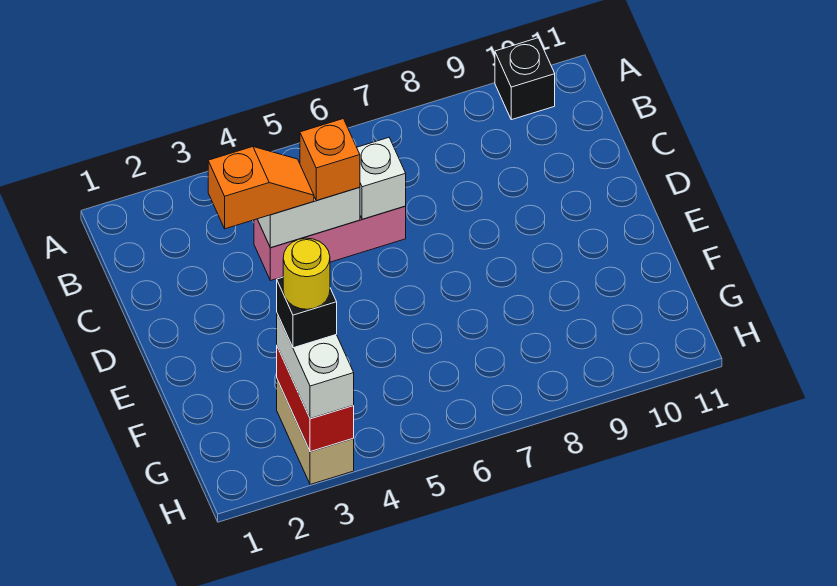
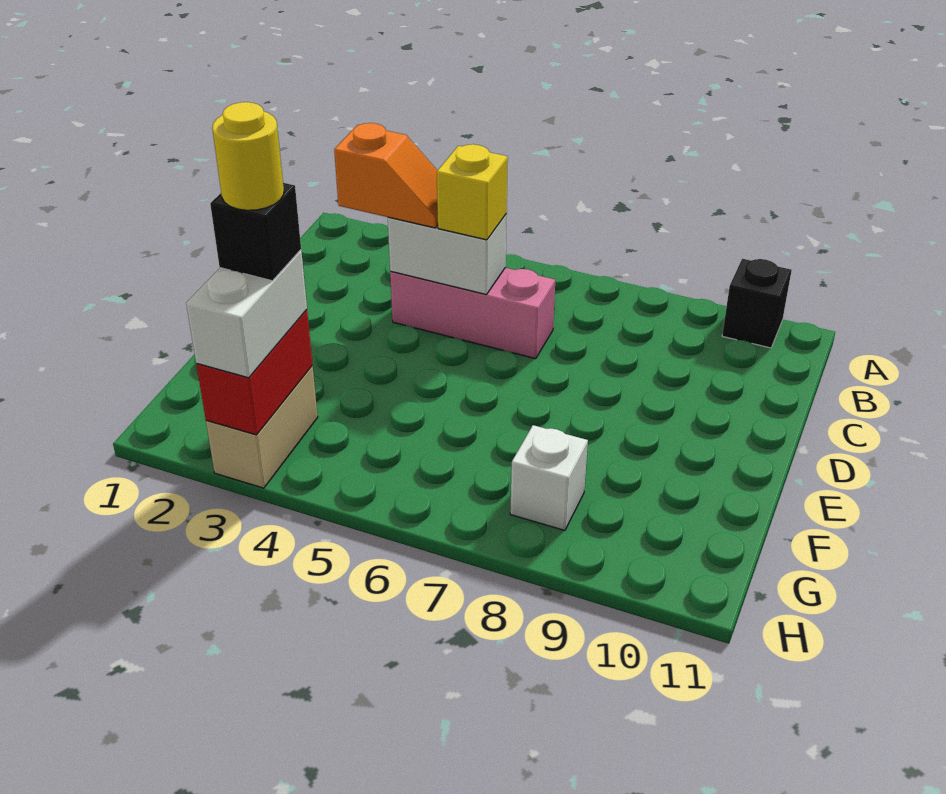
orange brick C5 level 3 -> yellow brick C5 level 3
white brick C6 level 2 -> white brick G8 level 1

